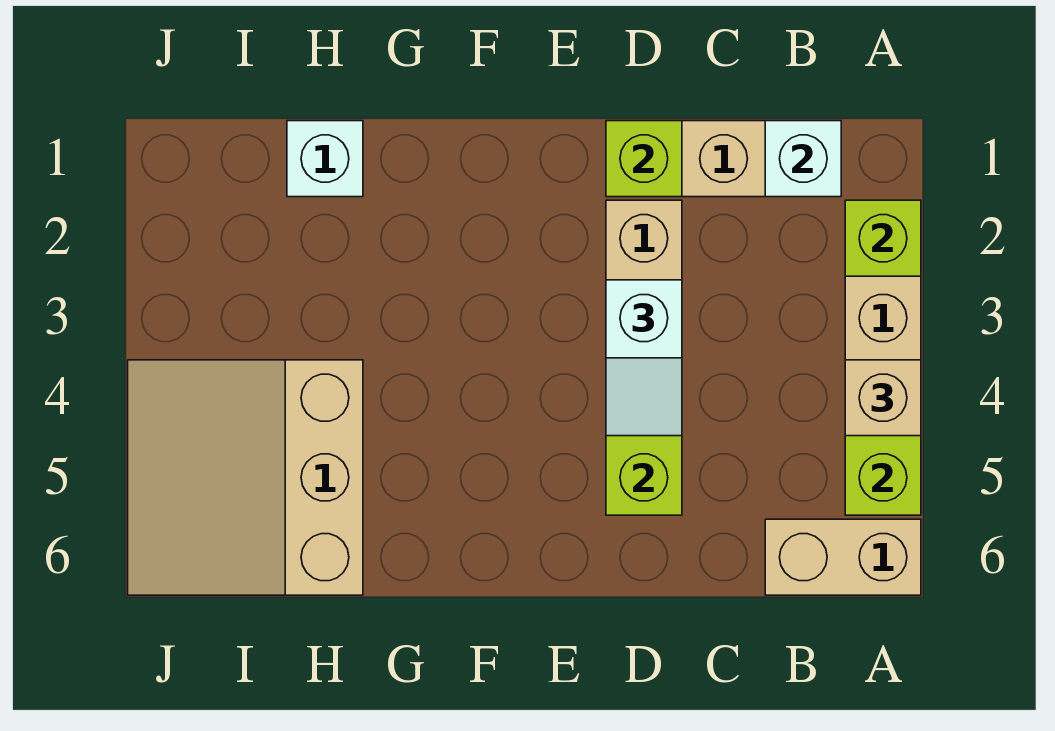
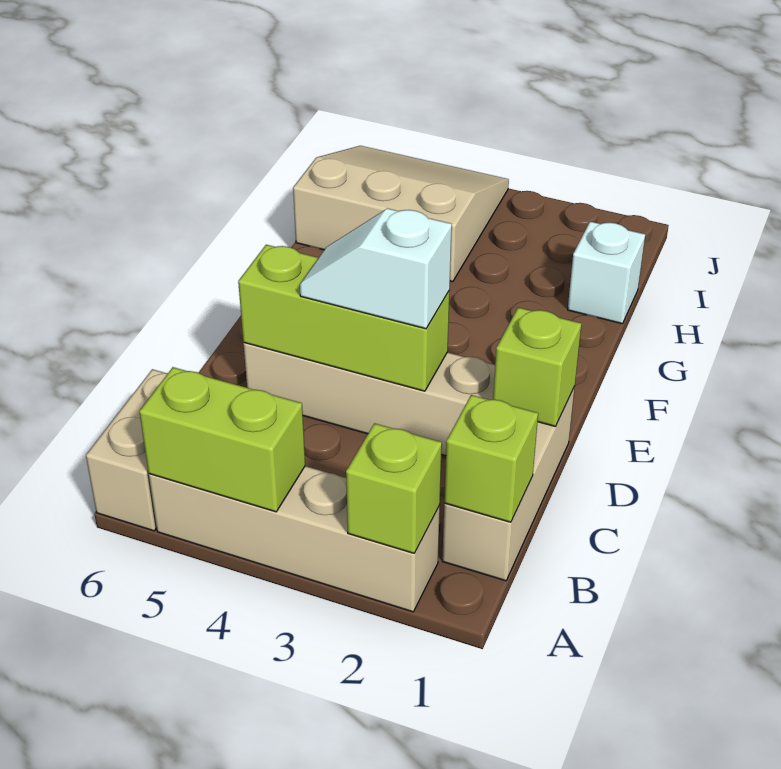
tan brick A4 level 3 -> none
white brick B1 level 2 -> lime brick B1 level 2

